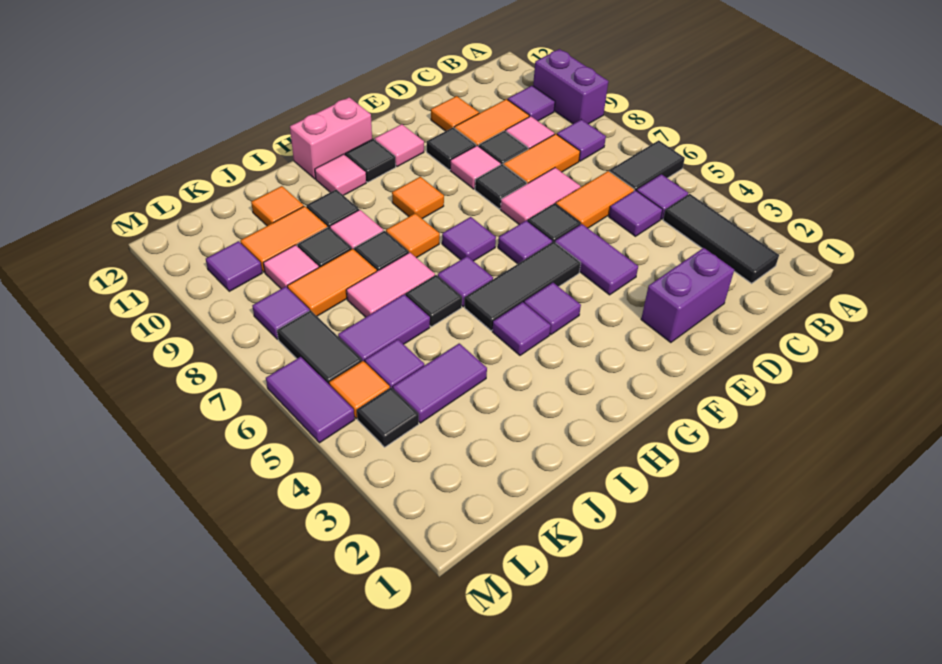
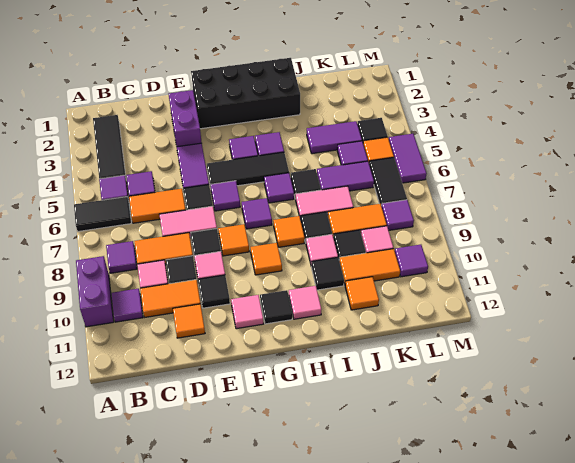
purple brick D2:E2 level 1 -> purple brick E2:E3 level 1
none -> black brick F1:I2 level 1
none -> orange tile F8 level 1
pink brick G12:H12 level 1 -> none

